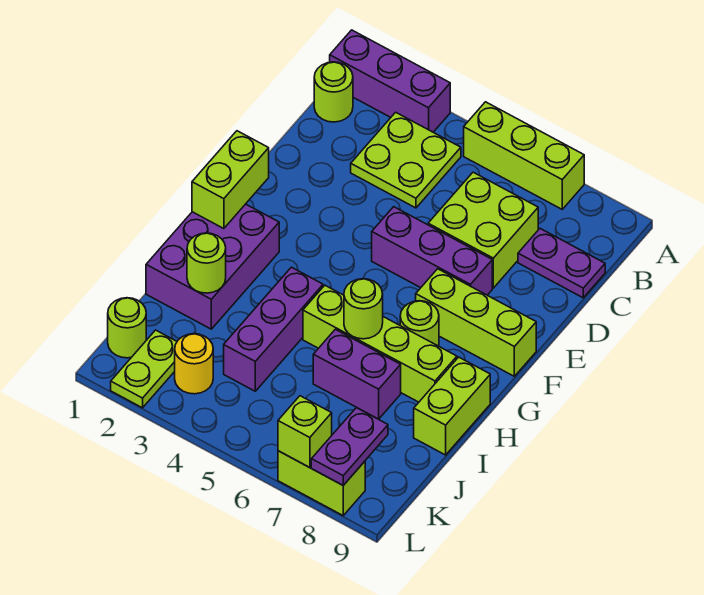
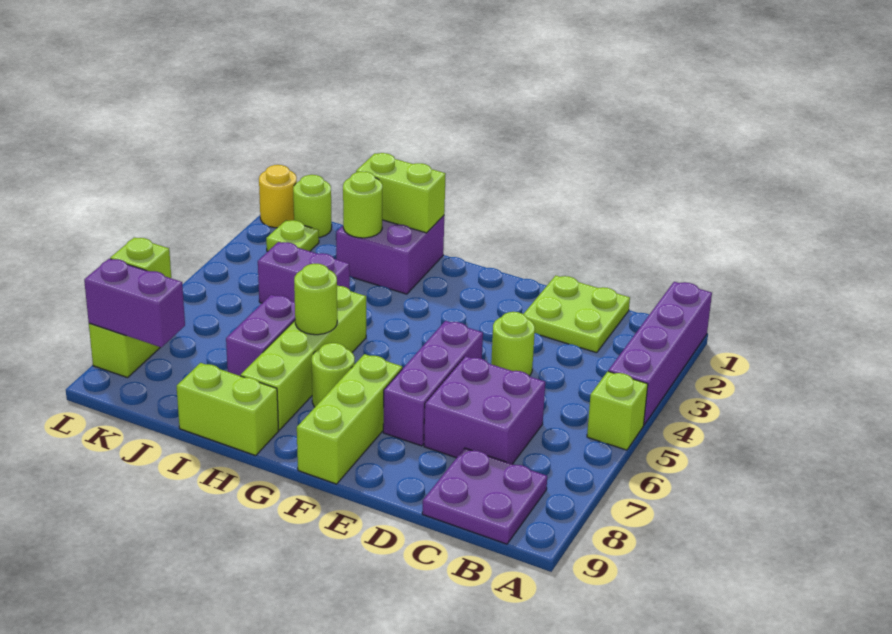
purple brick A1:A3 level 1 -> purple brick A1:A4 level 1
lime brick A5:A7 level 1 -> lime brick A5 level 1
lime round brick B1 level 1 -> lime round brick D4 level 1
lime plate B3:C4 level 1 -> lime plate C1:D2 level 1
lime brick C6:D7 level 1 -> purple brick C6:D7 level 1
purple plate C8:C9 level 1 -> purple plate B8:C9 level 1
lime brick F1:G1 level 2 -> lime brick H1:I1 level 2
purple brick G1:I2 level 1 -> purple brick H1:I2 level 1
purple brick H4:J4 level 1 -> purple brick I4:J4 level 1
lime plate K2:L2 level 1 -> lime plate K2 level 1
yellow round brick K3 level 1 -> yellow round brick L1 level 1
purple plate K8:L8 level 2 -> purple brick K8:L8 level 2

